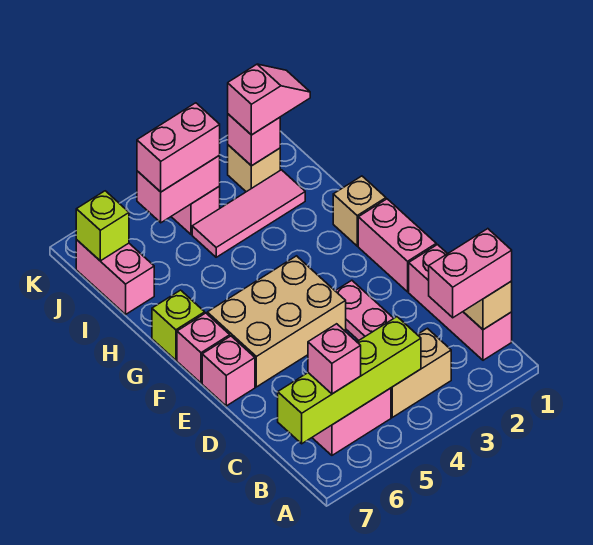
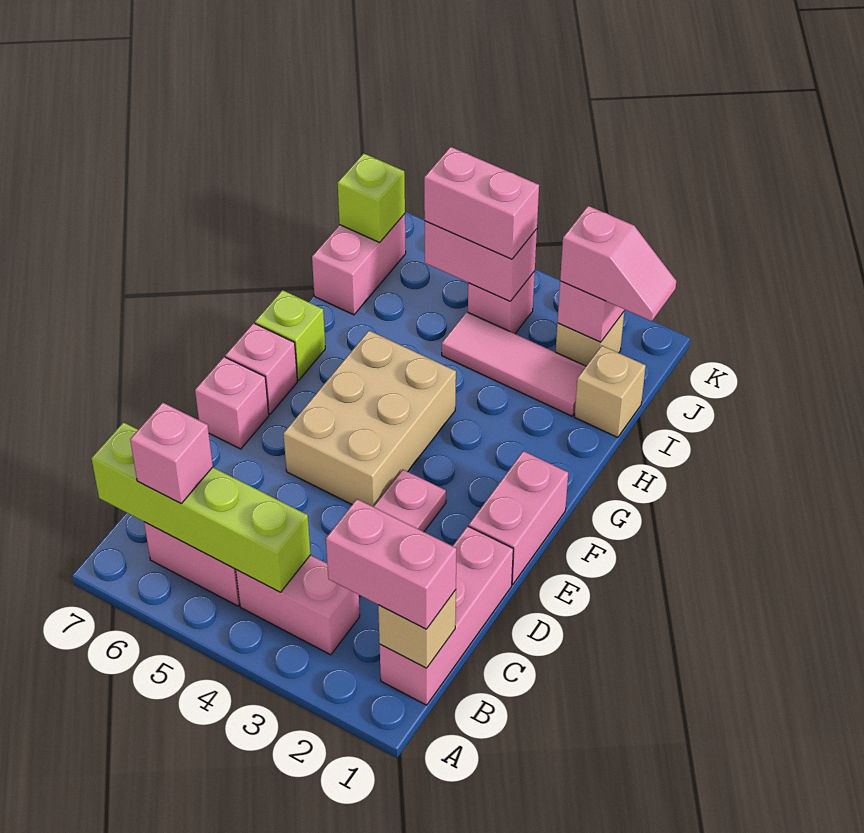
tan brick B3:B4 level 1 -> pink brick B3:B4 level 1
tan brick E4:F6 level 1 -> tan brick E4:G5 level 1
tan brick G1 level 1 -> tan brick I1 level 1

